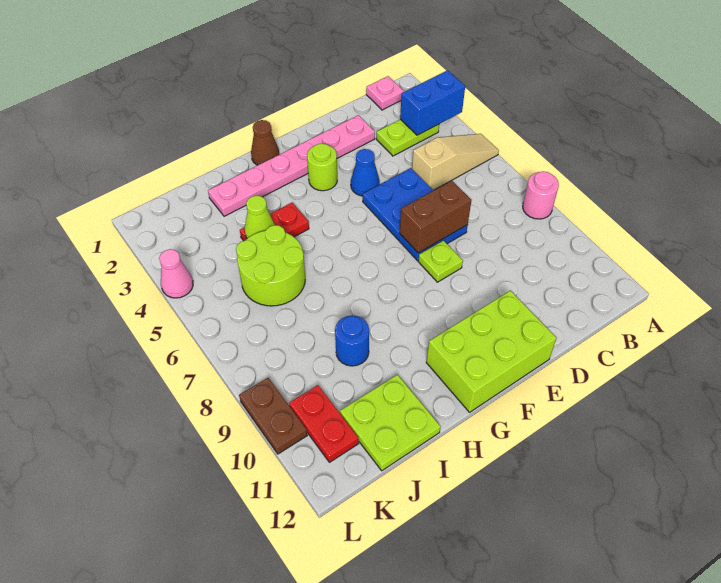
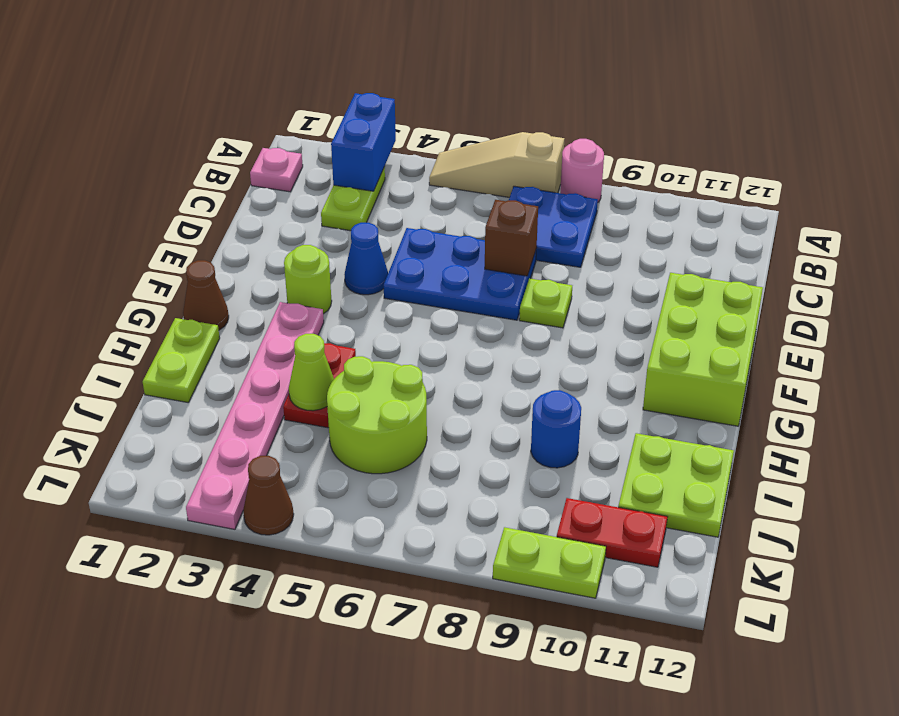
tan slope A5:C5 level 1 top C -> tan slope A5:A7 level 1 top 7
none -> blue plate B7:C8 level 1
pink plate D2:I2 level 1 -> pink plate G3:L3 level 1
brown brick D7:E7 level 2 -> brown brick D7 level 2
none -> lime plate H1:I1 level 1
pink cone L4 level 1 -> brown cone L4 level 1
brown plate L9:L10 level 1 -> lime plate L9:L10 level 1

